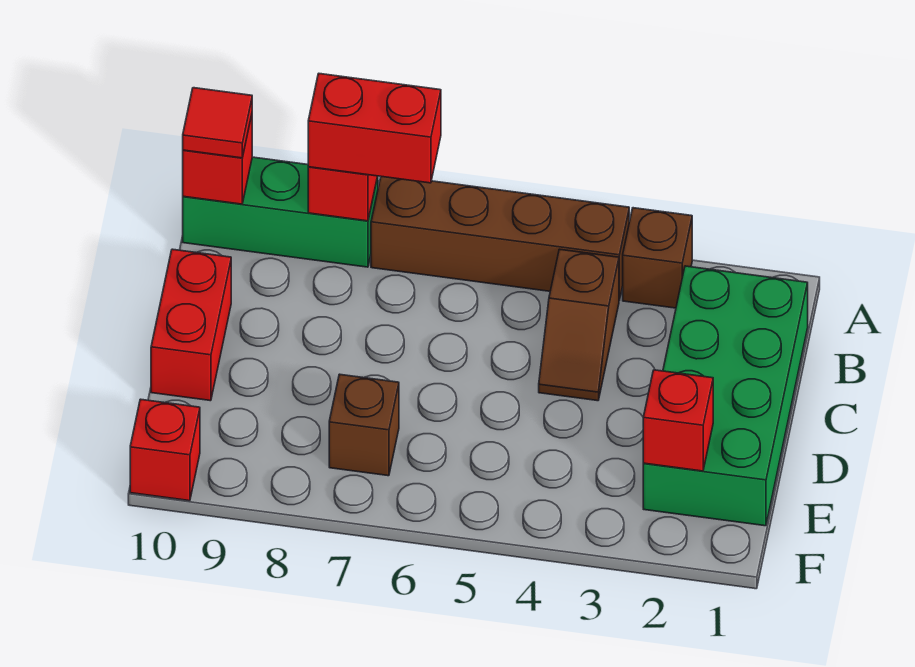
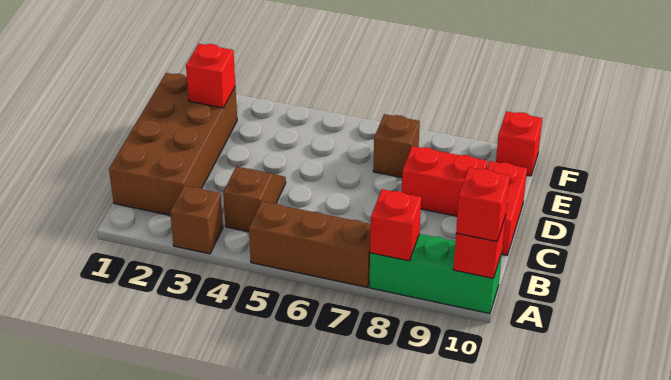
brown brick A4:A7 level 1 -> brown brick A5:A7 level 1
red brick A7:A8 level 3 -> red brick D8:D9 level 1
red tile A10 level 3 -> red brick A10 level 3
green brick B1:E2 level 1 -> brown brick B1:E2 level 1

